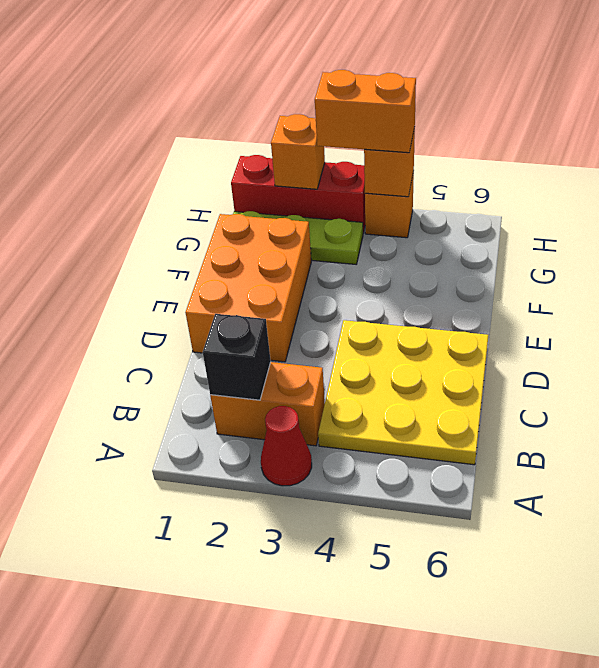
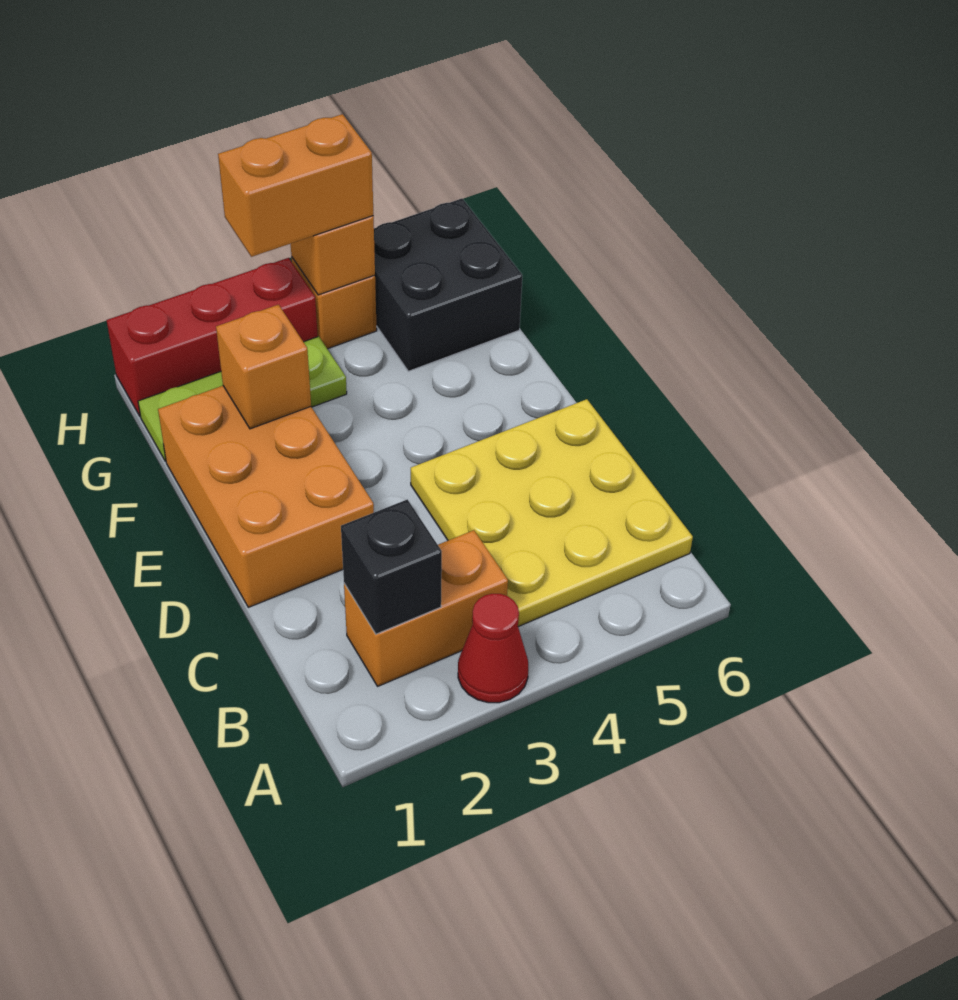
none -> black brick G5:H6 level 1
orange brick H2 level 2 -> orange brick F2 level 2

